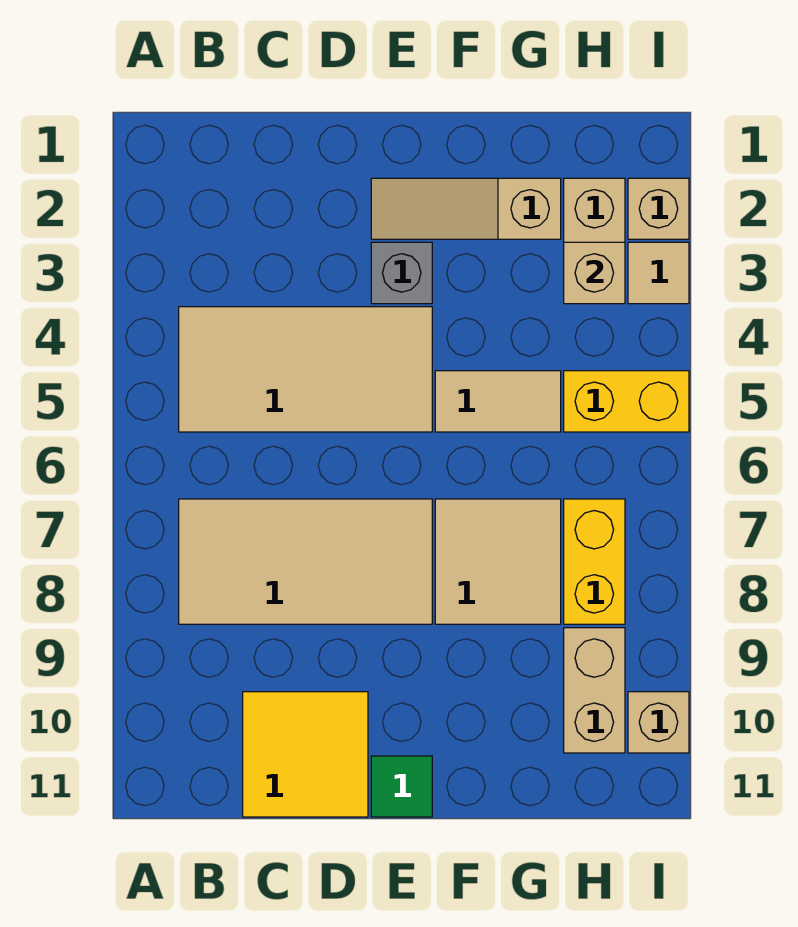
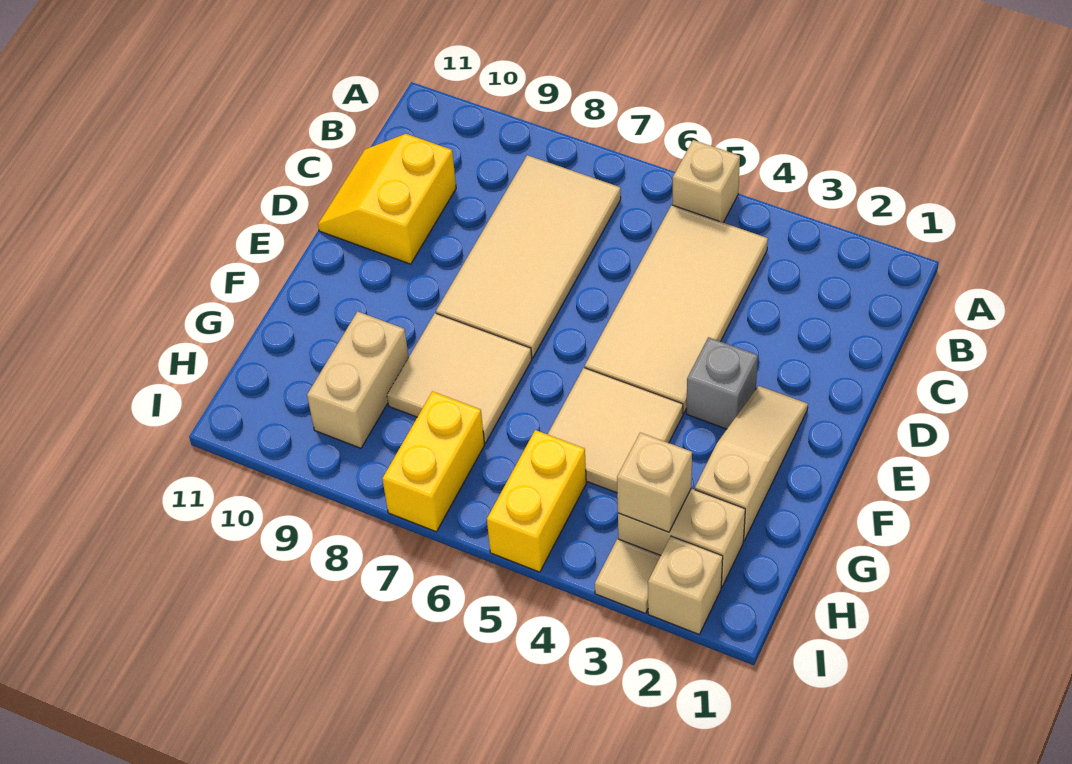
yellow tile C10:D11 level 1 -> yellow slope C10:D11 level 1 top 10
green tile E11 level 1 -> none
tan tile F5:G5 level 1 -> tan tile F4:G5 level 1
yellow brick H7:H8 level 1 -> yellow brick H7:I7 level 1
tan brick H9:H10 level 1 -> tan brick G9:H9 level 1
tan brick I10 level 1 -> tan brick A5 level 1

